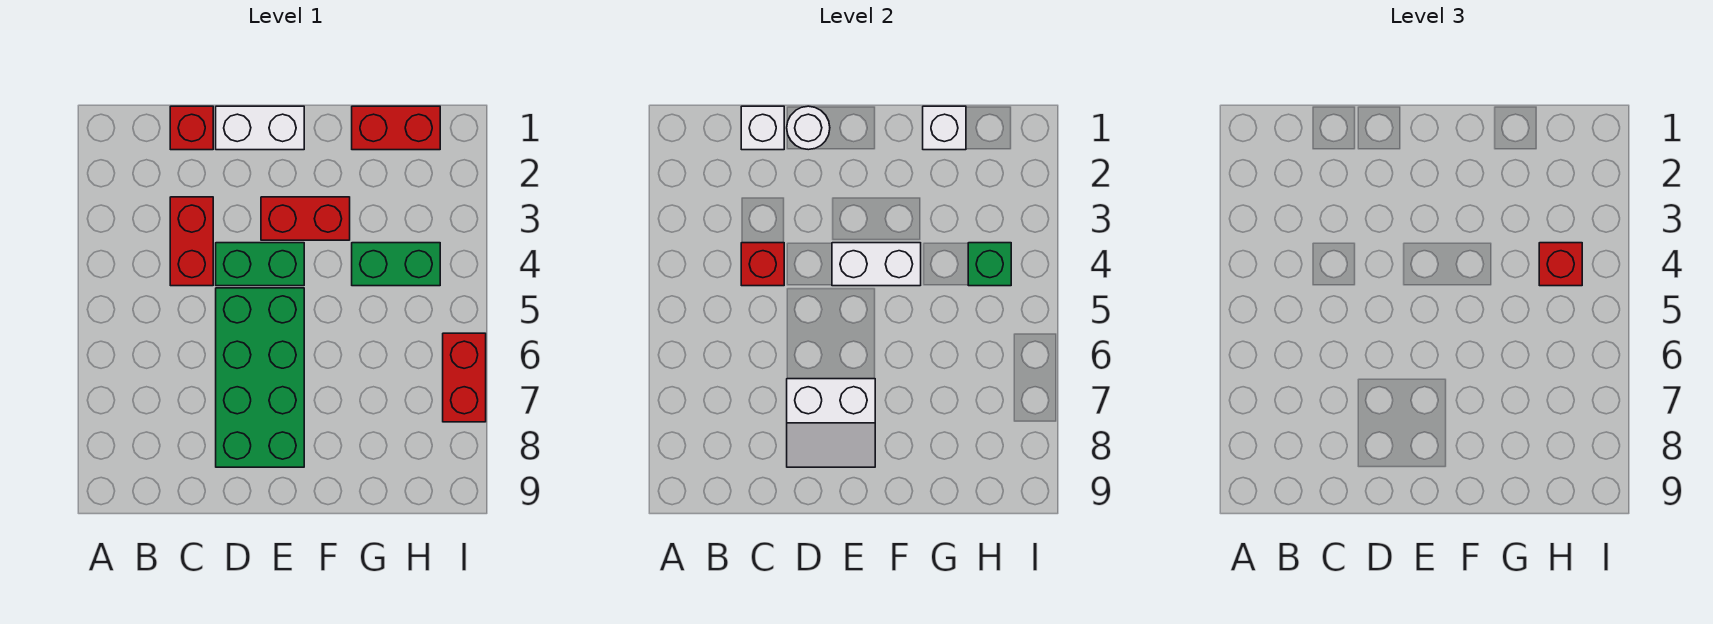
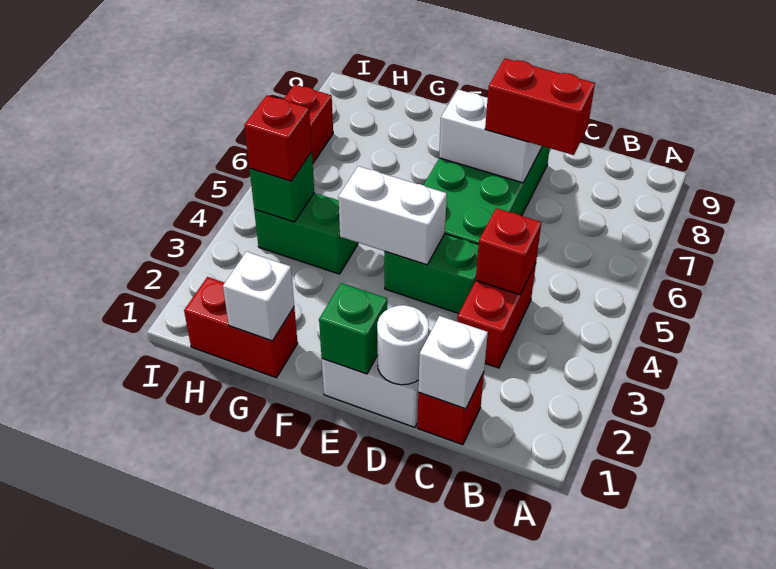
none -> green brick E1 level 2
red brick E3:F3 level 1 -> red brick C7:D7 level 3

